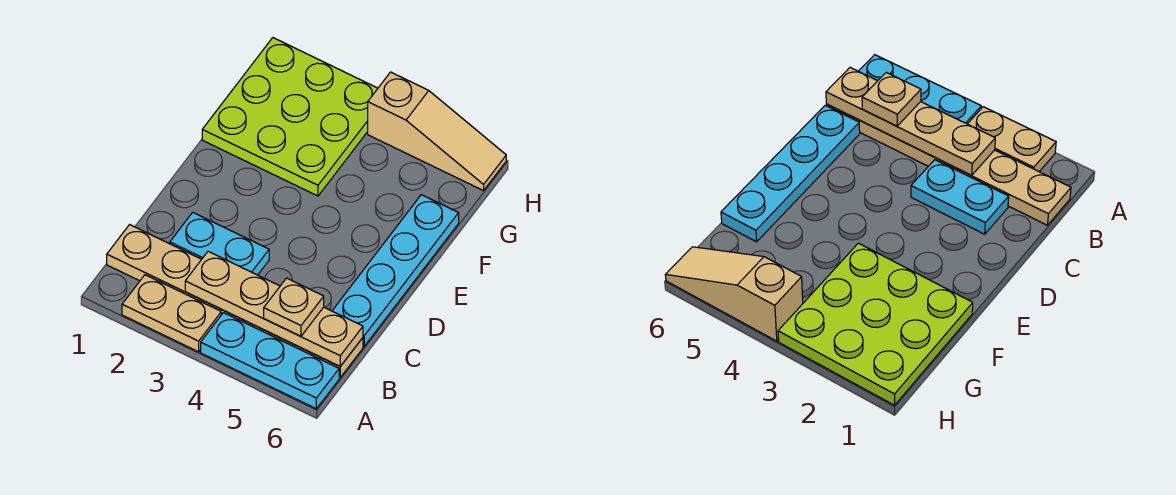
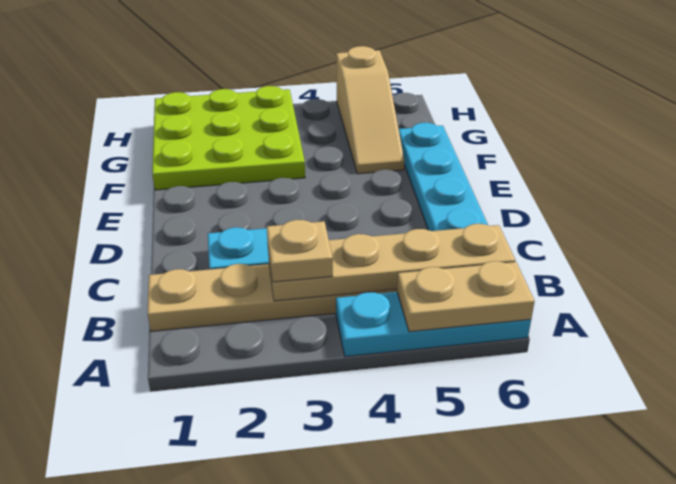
tan plate A2:A3 level 1 -> tan plate A5:A6 level 2
tan plate B5 level 3 -> tan plate B3 level 3
tan slope H4:H6 level 1 top 4 -> tan slope F5:H5 level 1 top H

